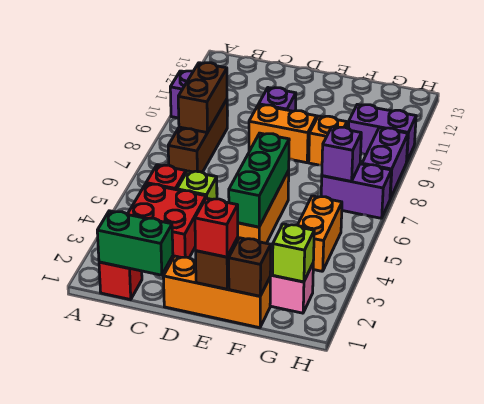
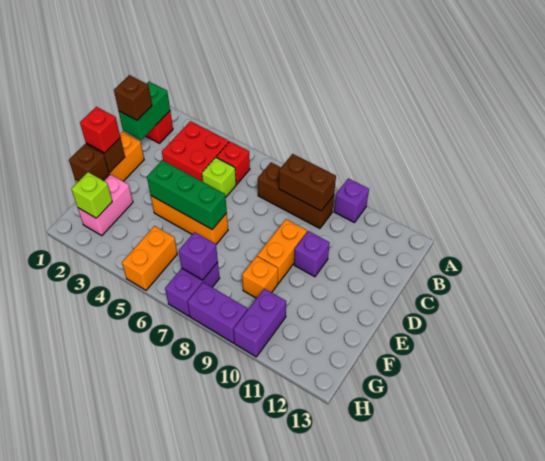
none -> brown brick C1 level 3
orange brick G4:G5 level 1 -> orange brick G5:H5 level 1

